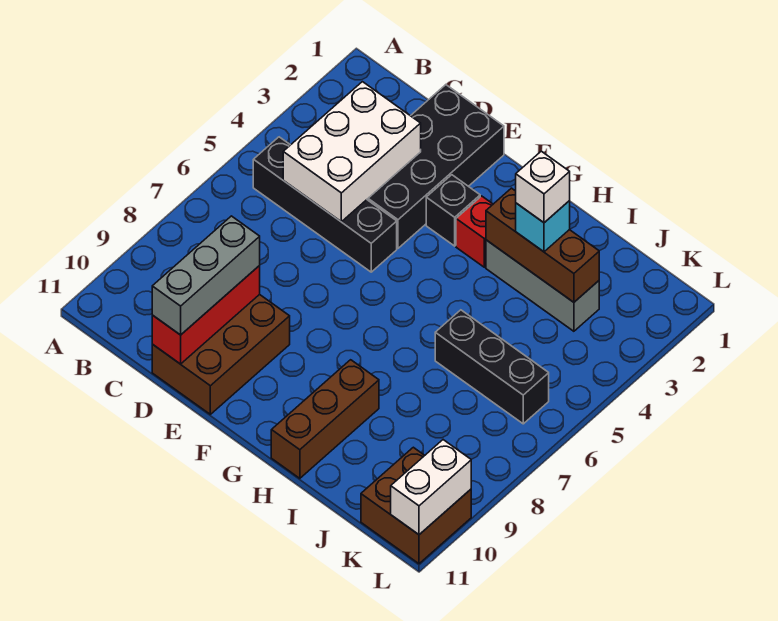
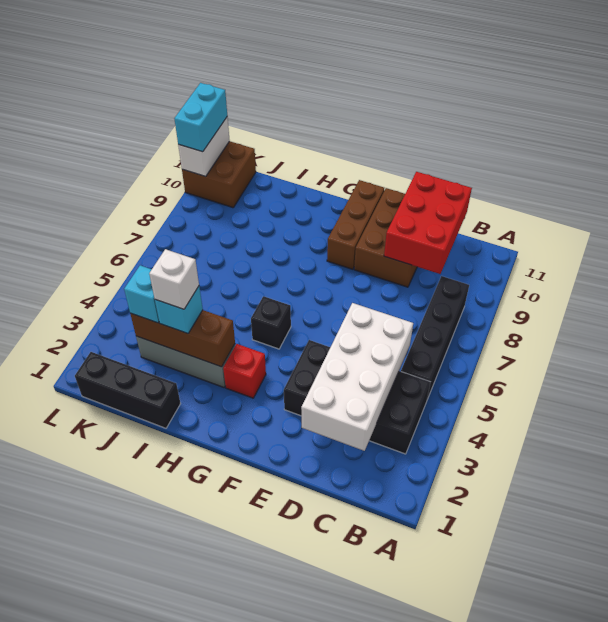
black brick B5:E5 level 1 -> black brick B5:B8 level 1
white brick C3:D5 level 2 -> white brick C2:D5 level 2
black brick D1:E4 level 1 -> black brick B3:E4 level 1
red brick D9:D11 level 2 -> red brick C9:D11 level 2
grey brick D9:D11 level 3 -> none
black brick F3 level 1 -> black brick G5 level 1
brown brick H9:H11 level 1 -> brown brick F9:F11 level 1
black brick I6:K6 level 1 -> black brick I1:K1 level 1
none -> cyan brick J3 level 3
none -> cyan brick L10:L11 level 3

